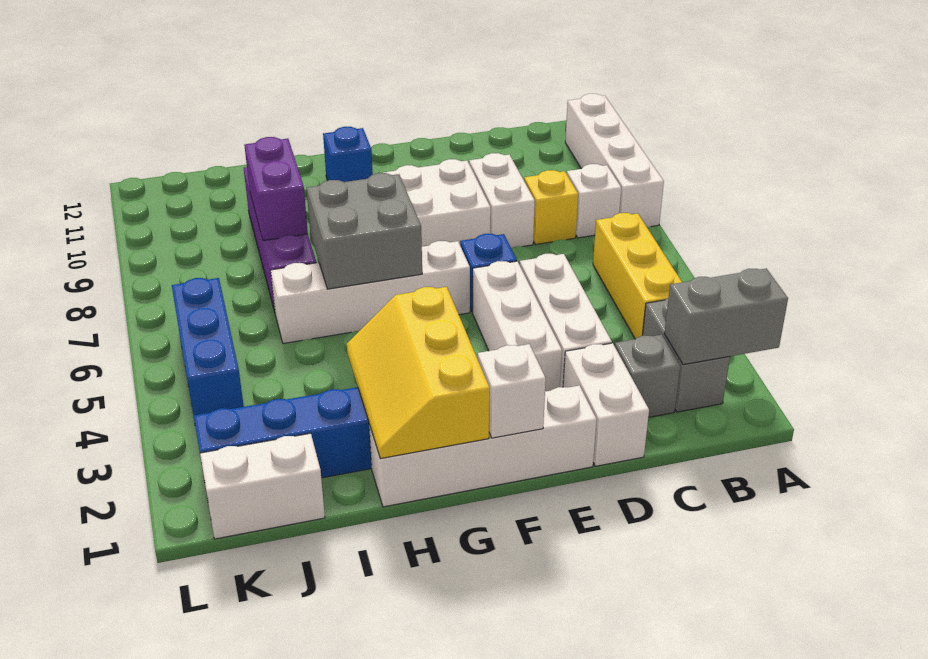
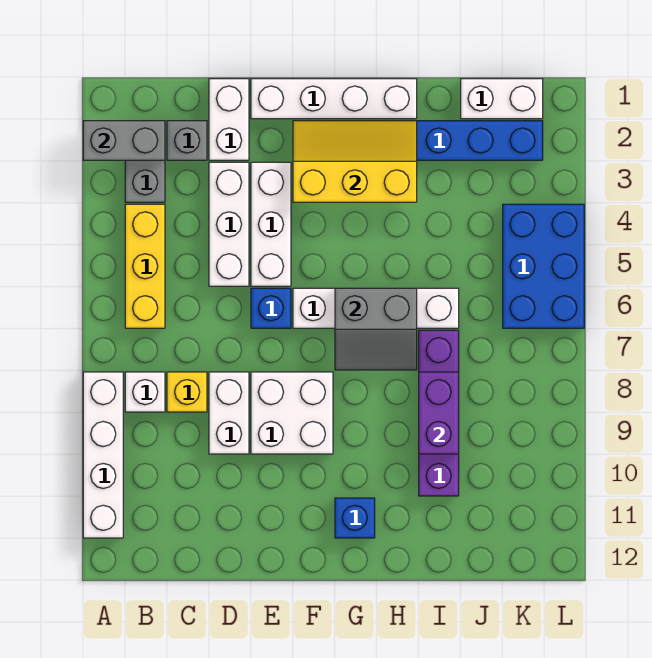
white brick F1 level 2 -> none
yellow slope G1:H3 level 2 top G -> yellow slope F2:H3 level 2 top 3
grey brick G6:H7 level 2 -> grey slope G6:H7 level 2 top 6
blue brick K4:K6 level 1 -> blue brick K4:L6 level 1

